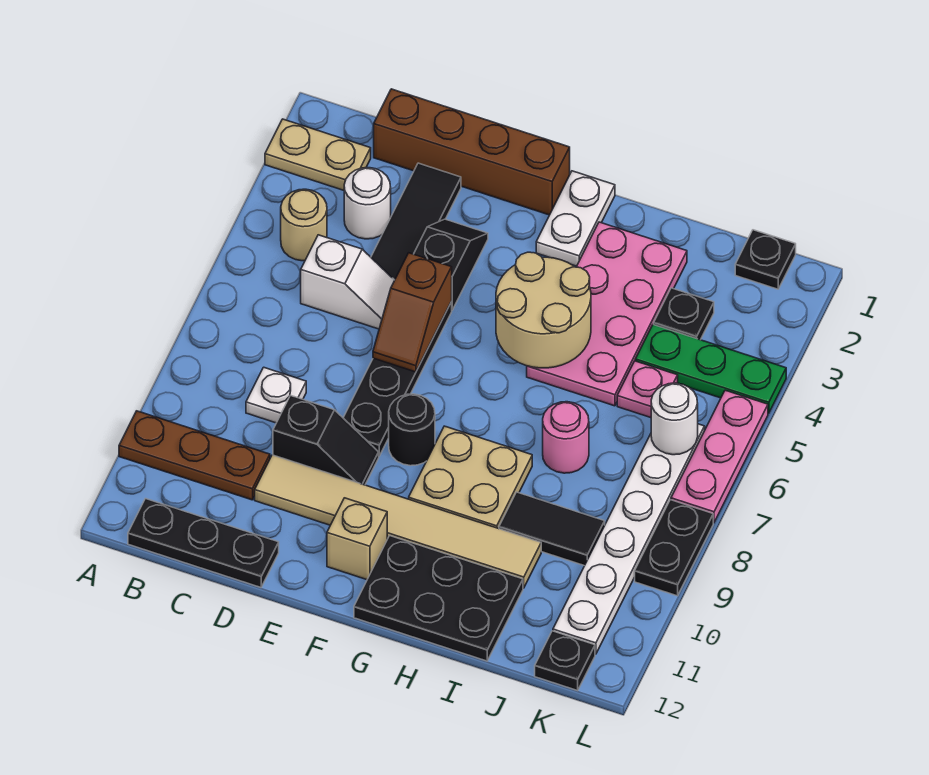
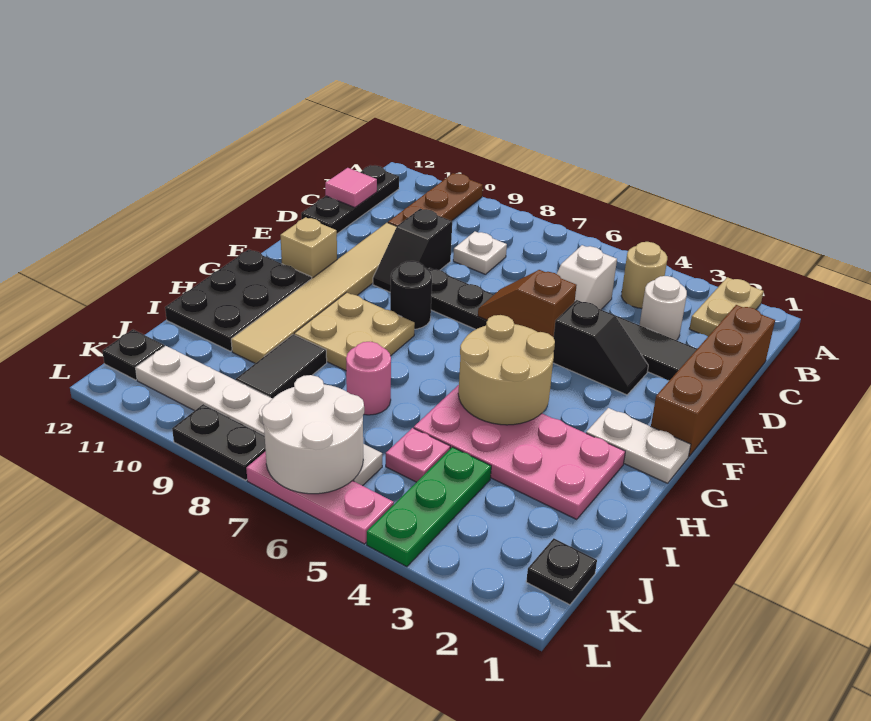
none -> pink tile C12 level 2
black plate J3 level 1 -> none
white round brick K6 level 2 -> white round brick K6:L7 level 2

